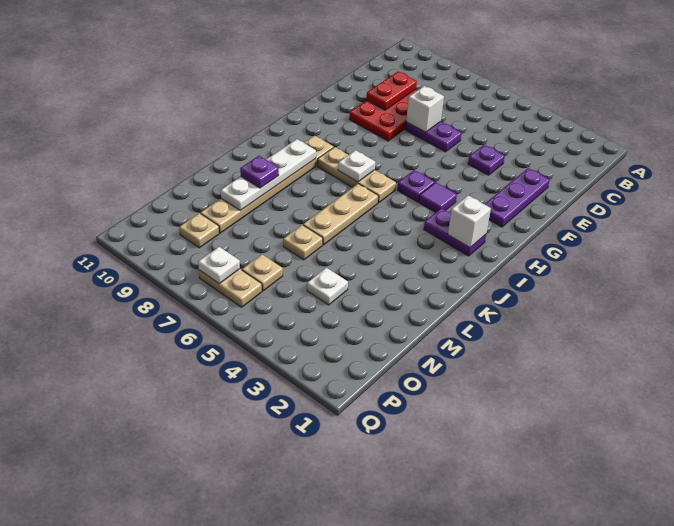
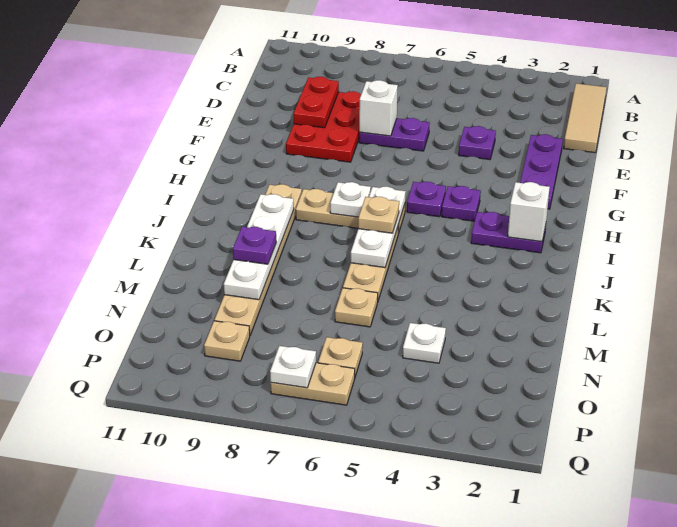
none -> tan tile B1:D1 level 1
purple tile H4 level 1 -> purple plate H4 level 1
none -> white plate I6:K6 level 2
none -> tan plate J6 level 3

